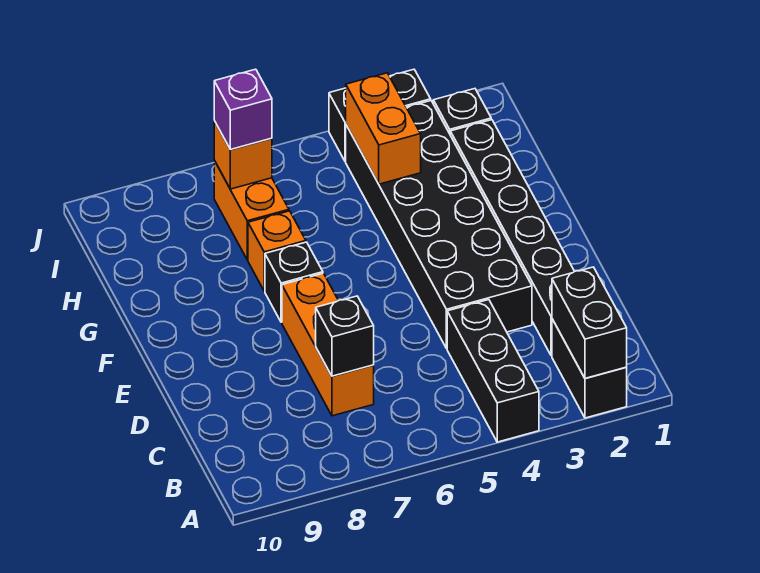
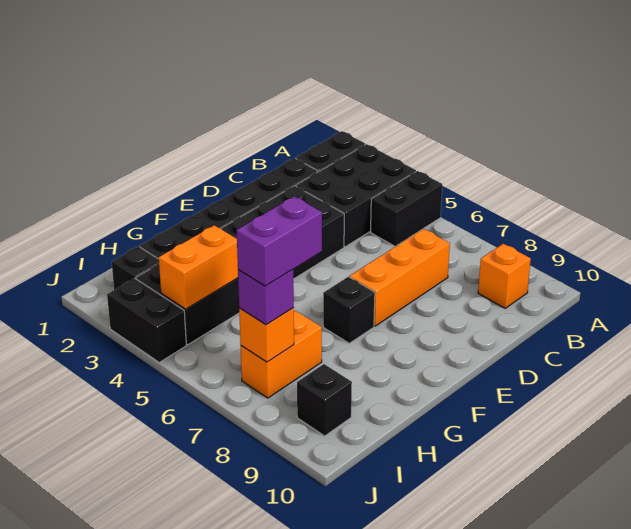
black brick A2:B2 level 2 -> black brick A5:B5 level 1
black brick A4:C4 level 1 -> black brick A3:C4 level 1
black brick C7 level 2 -> black brick I9 level 1
orange brick G7 level 1 -> orange brick B9 level 1
none -> purple brick H7:I7 level 4

